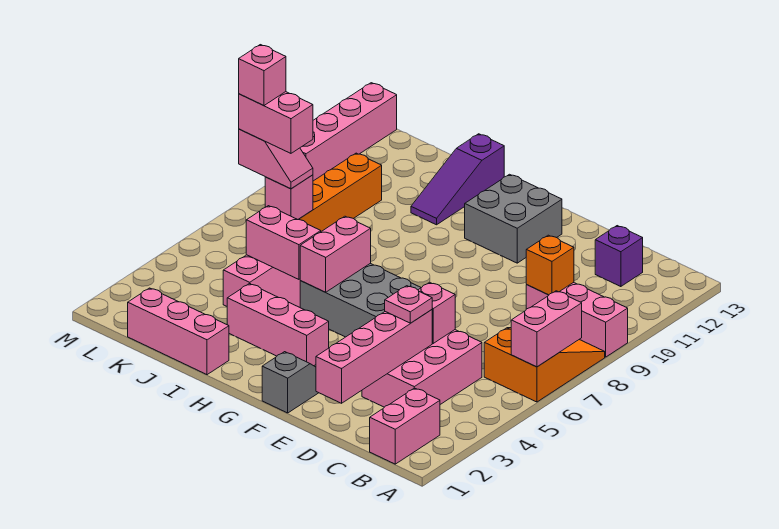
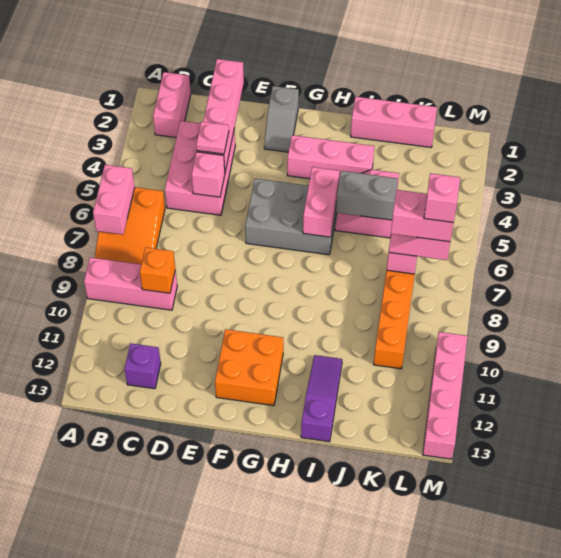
grey brick F11:G12 level 1 -> orange brick F11:G12 level 1
pink brick I5:J5 level 2 -> grey brick I5:J5 level 2

